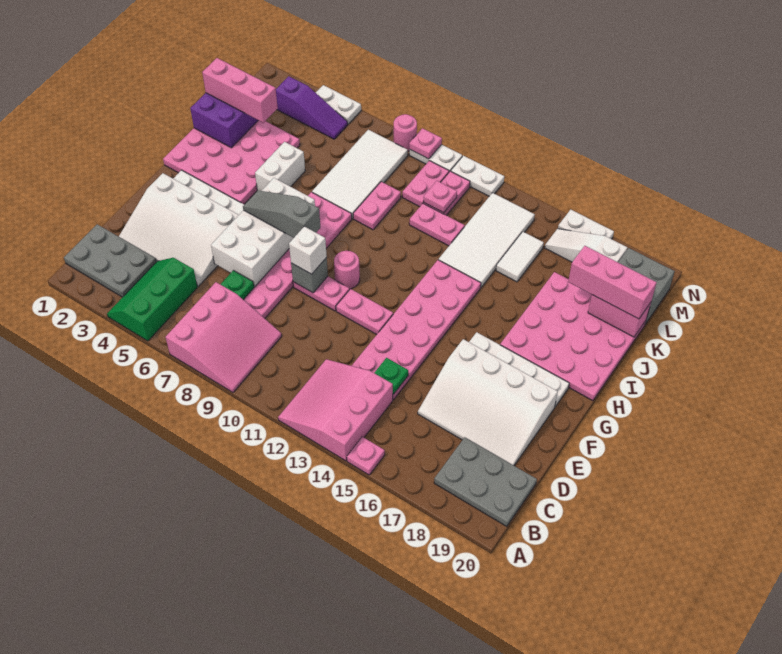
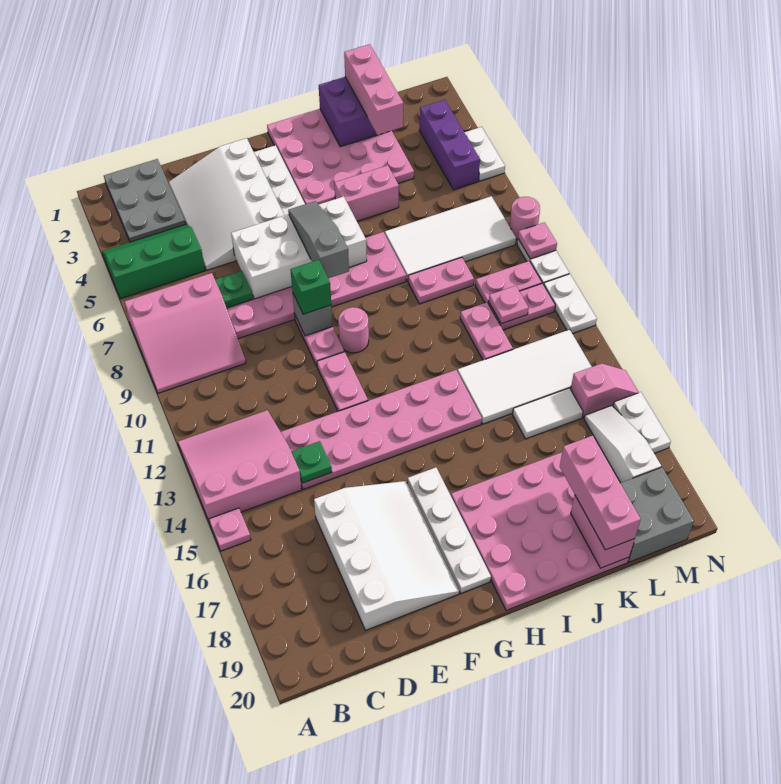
grey plate B18:C20 level 1 -> none
white slope D16:F19 level 1 top F -> white slope D16:F19 level 1 top D
white brick F9 level 3 -> green brick F9 level 3
white brick I5:J5 level 1 -> pink brick I5:J5 level 1
purple slope M3:M5 level 1 top 3 -> purple brick M3:M5 level 1
none -> pink slope M15:N15 level 1 top M

